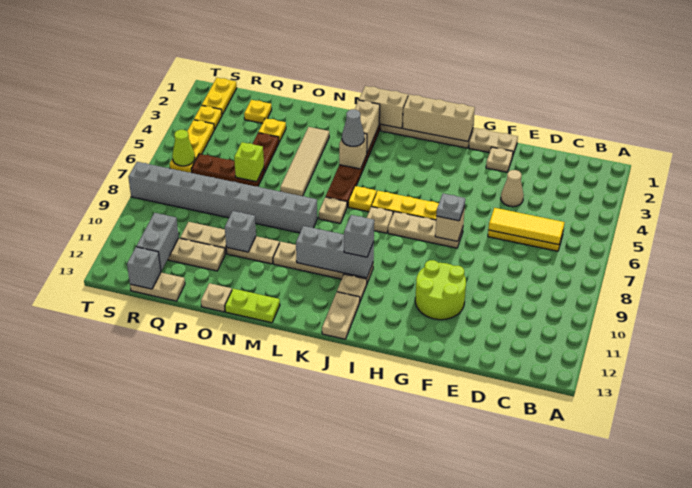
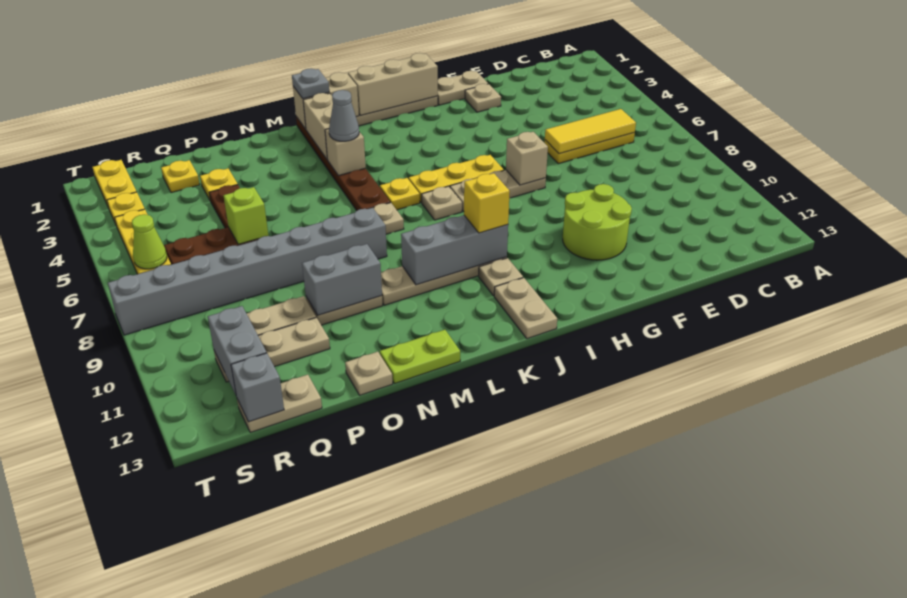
tan cone E4 level 1 -> none
grey plate G7 level 3 -> grey plate L1 level 3
grey brick J10 level 3 -> yellow brick J10 level 3
tan tile N3:N6 level 1 -> none
grey brick O10 level 2 -> grey brick N10:O10 level 2

